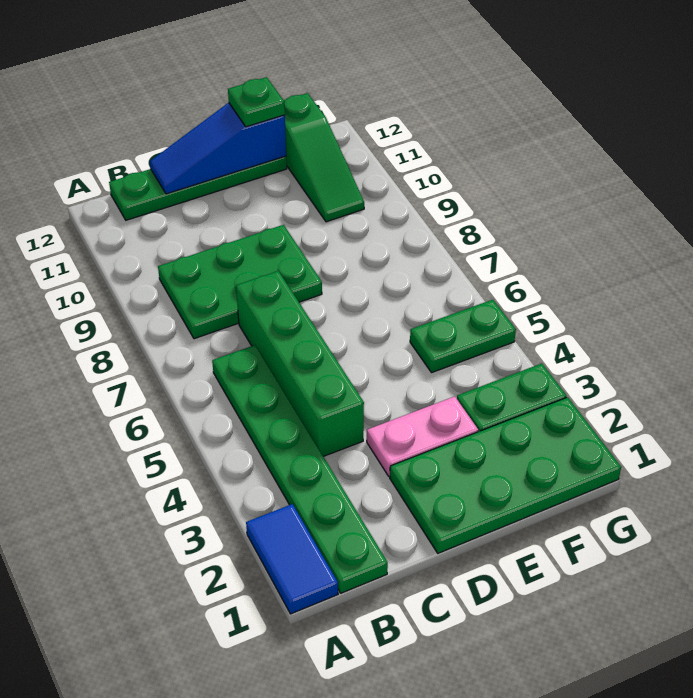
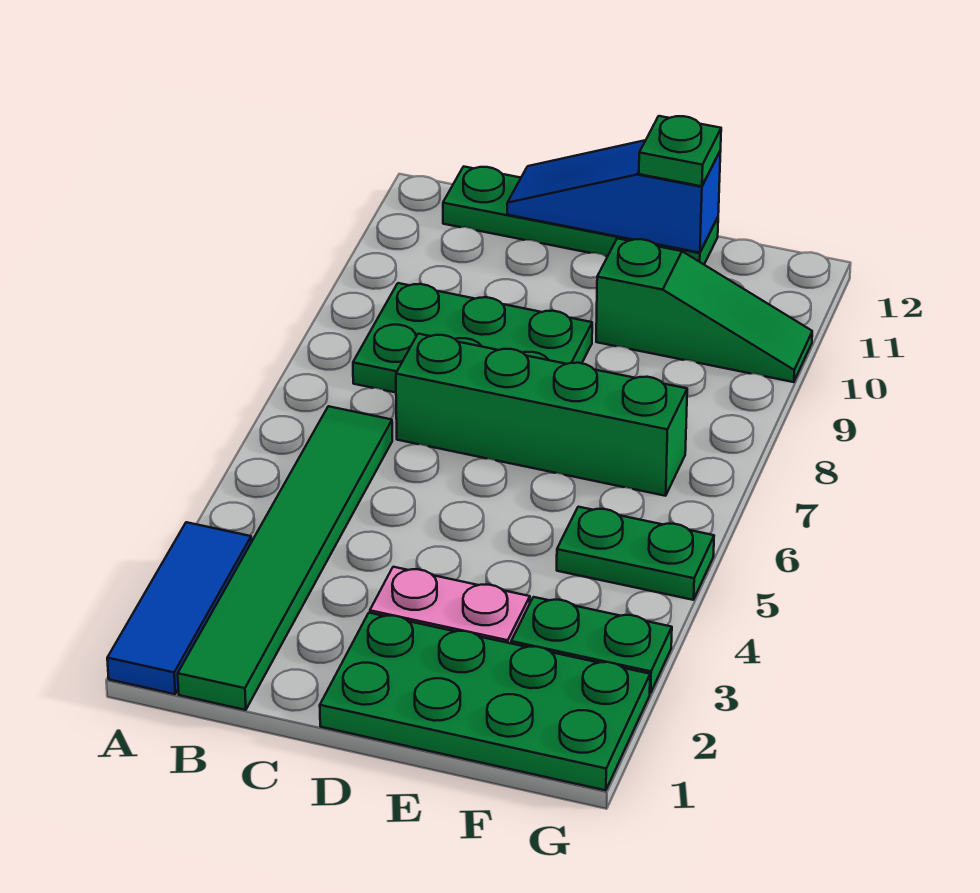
blue tile A1:A2 level 1 -> blue tile A1:A3 level 1
green plate B1:B6 level 1 -> green tile B1:B6 level 1
green brick C4:C7 level 1 -> green brick C7:F7 level 1
green slope F10:F12 level 1 top 12 -> green slope E10:G10 level 1 top E

